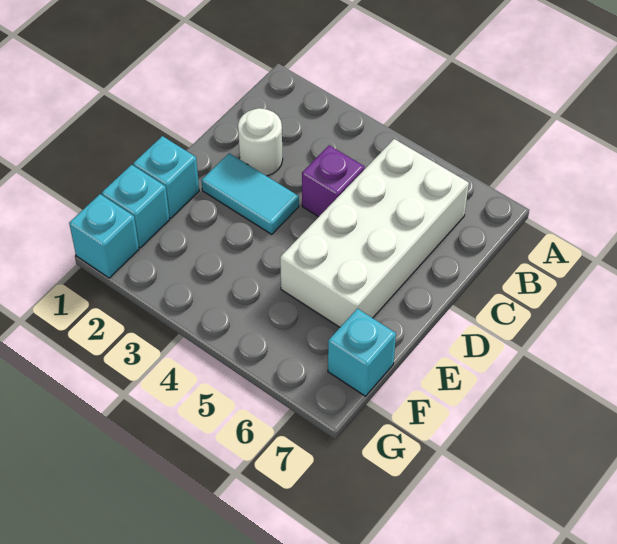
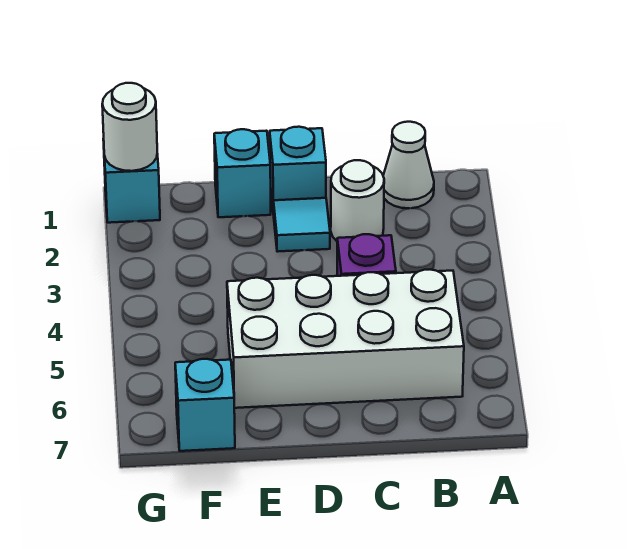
none -> white cone B1 level 1
cyan tile D2:D3 level 1 -> cyan tile D2 level 1
cyan brick F1 level 1 -> cyan brick D1 level 1
none -> white round brick G1 level 2

